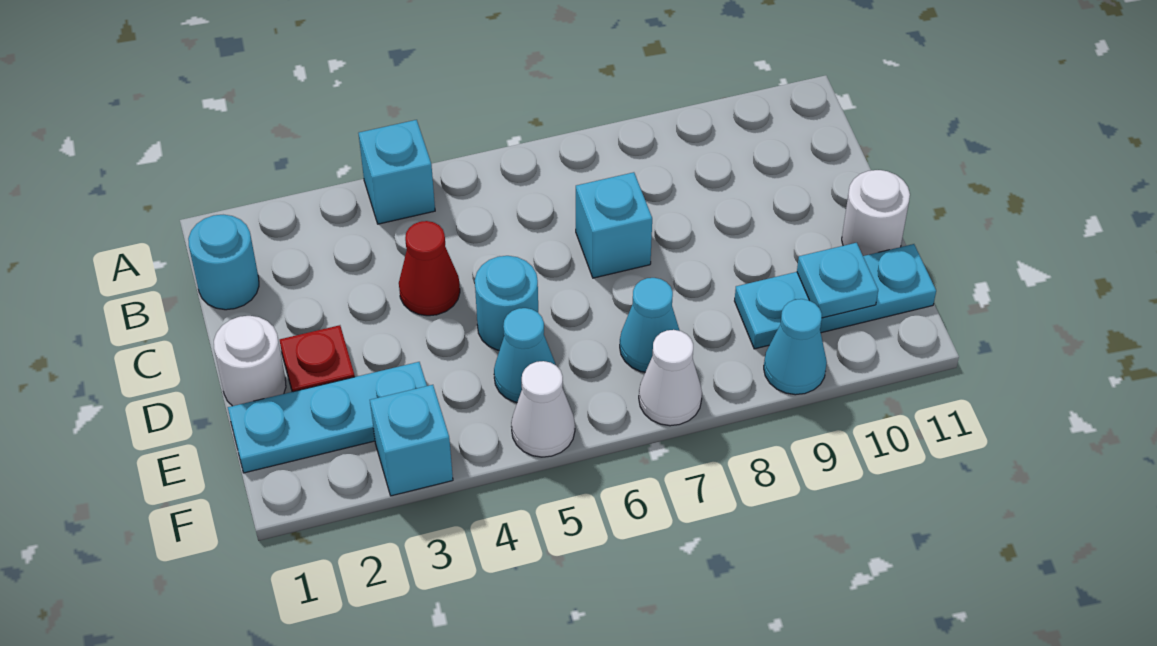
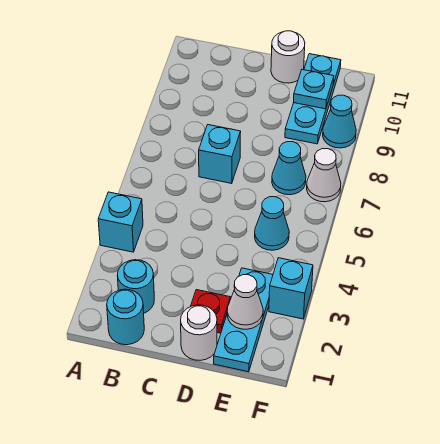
red cone C4 level 1 -> none
cyan round brick D5 level 1 -> cyan round brick B2 level 1
white cone F5 level 1 -> white cone E2 level 2

